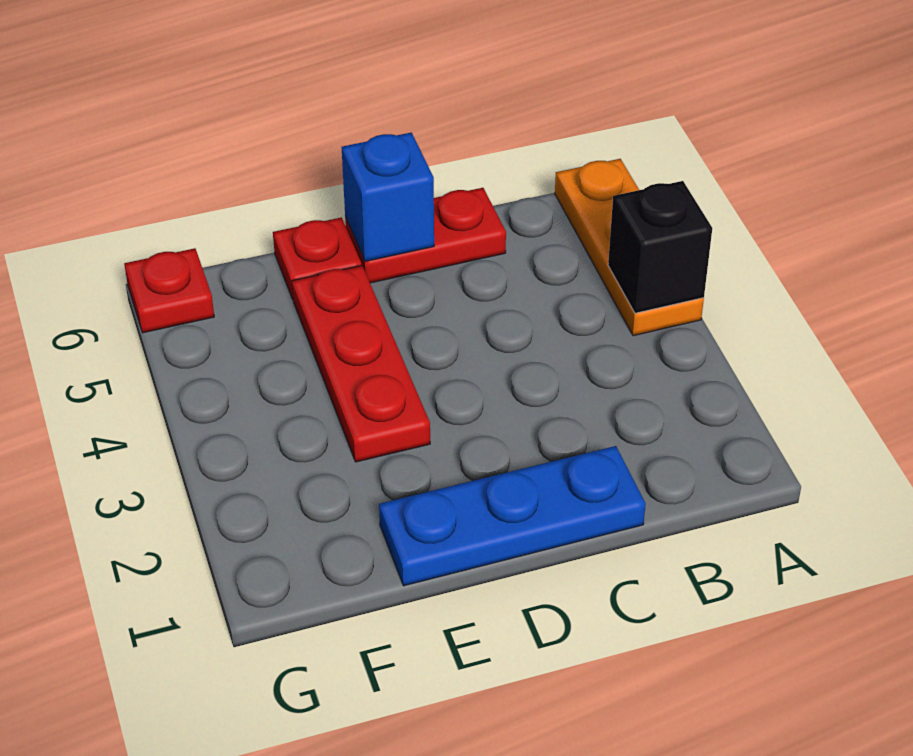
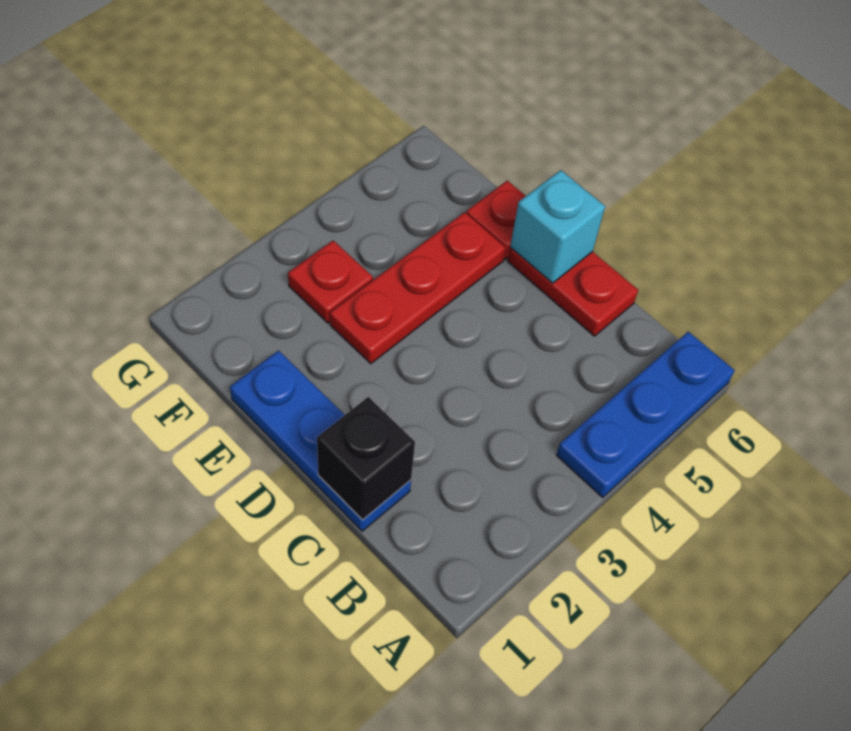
orange plate A4:A6 level 1 -> blue plate A4:A6 level 1
black brick A4 level 2 -> black brick C1 level 2
blue brick D6 level 2 -> cyan brick D6 level 2
red plate G6 level 1 -> red plate F3 level 1

